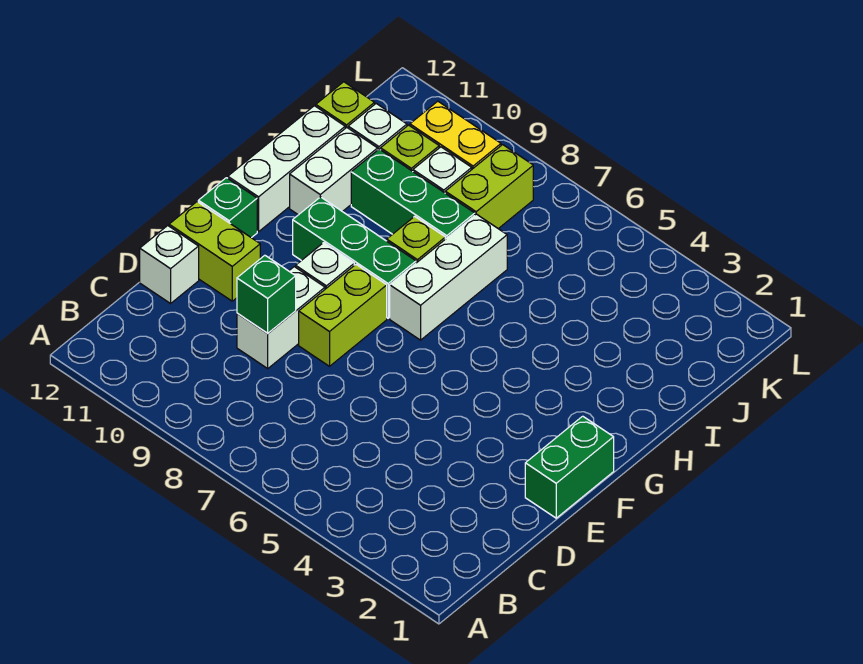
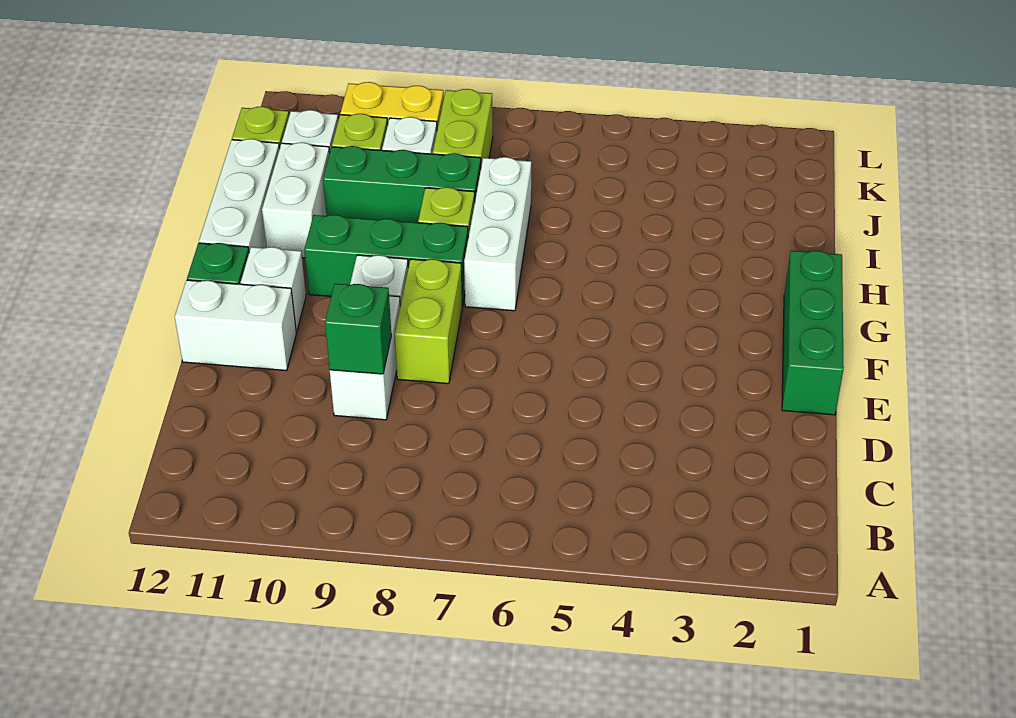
white brick D12 level 1 -> white brick F11 level 1
green brick E1:F1 level 1 -> green brick E1:G1 level 1
lime brick E11:E12 level 1 -> white brick E11:E12 level 1

